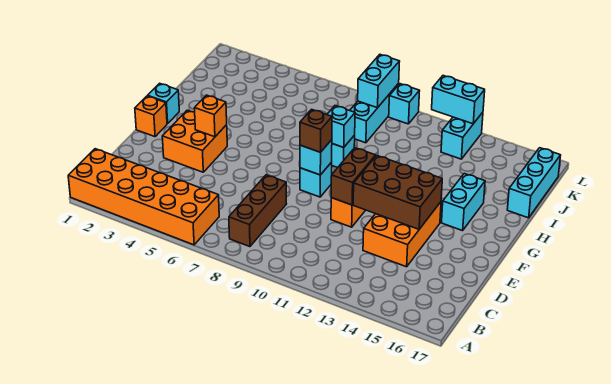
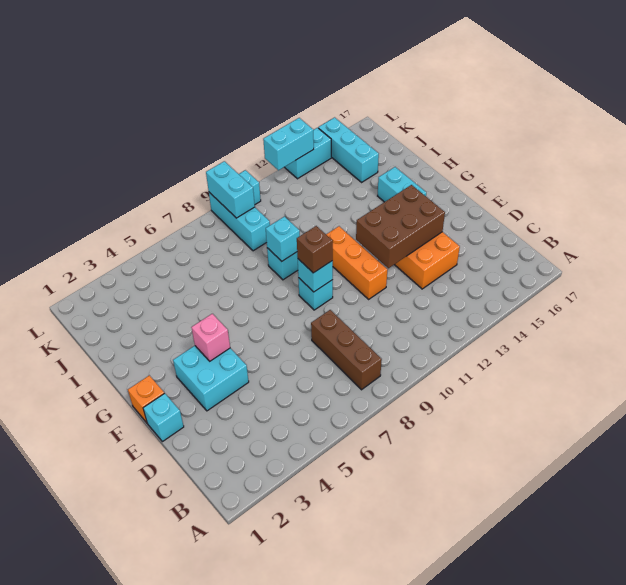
orange brick A1:B6 level 1 -> none
orange brick E3:F4 level 1 -> cyan brick E3:F4 level 1
brown brick E11:F11 level 2 -> none
orange brick F4 level 2 -> pink brick F4 level 2
cyan brick G1 level 1 -> cyan brick E1 level 1
cyan brick I17:K17 level 1 -> cyan brick J15:L15 level 1
cyan brick K13:L13 level 1 -> cyan brick L13:L14 level 1

